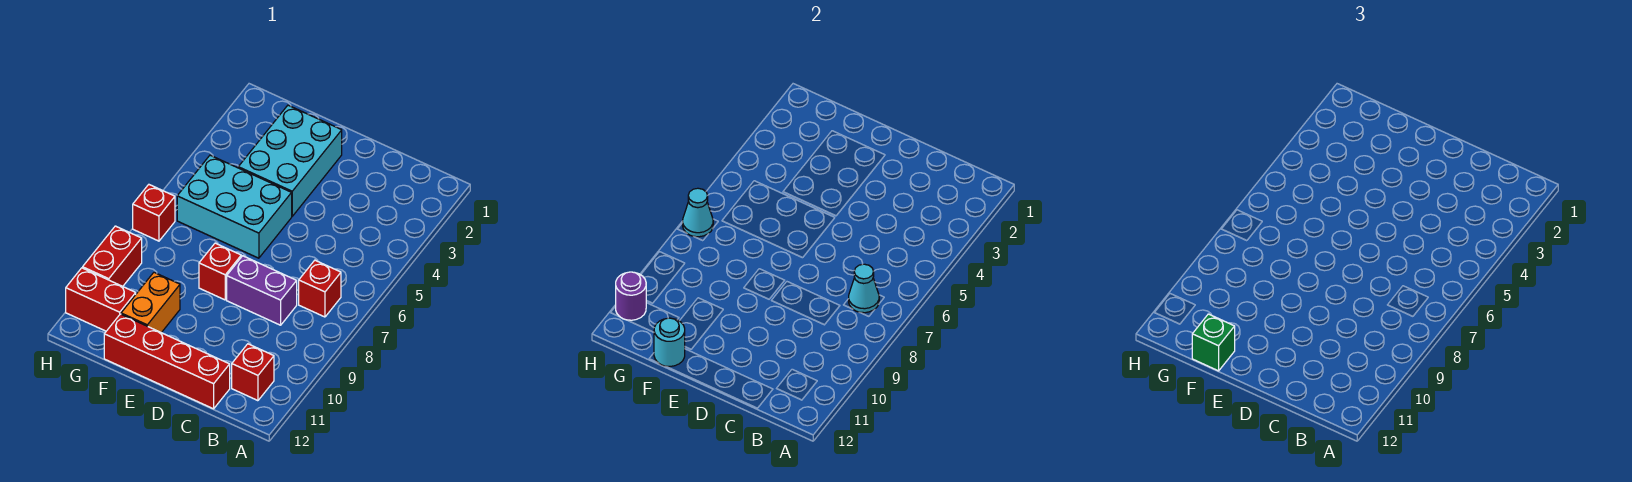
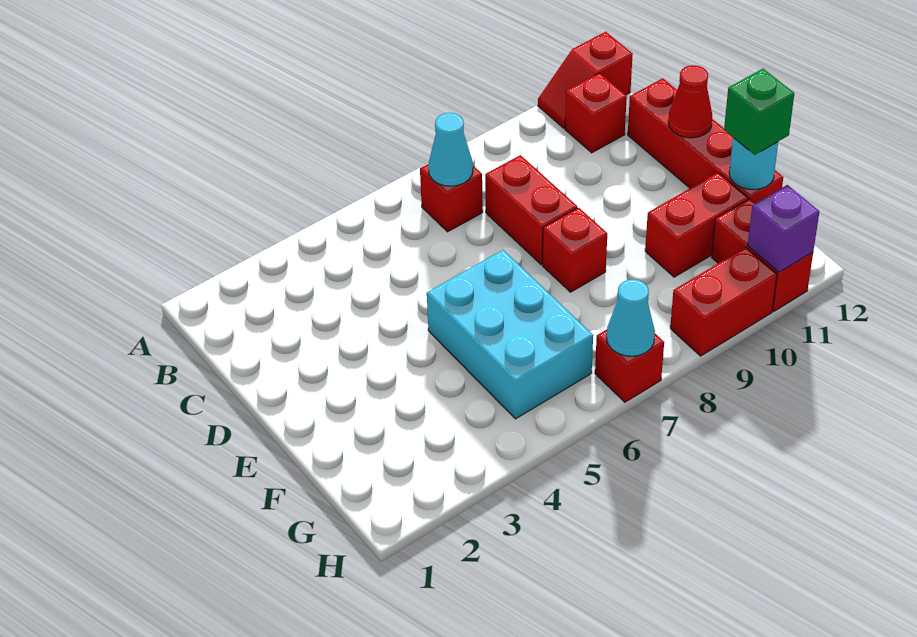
none -> red slope A11:A12 level 1 top 12
purple brick C8:D8 level 1 -> red brick C8:D8 level 1
none -> red cone D12 level 2
cyan brick E2:F4 level 1 -> none
orange brick F10:F11 level 1 -> red brick F10:F11 level 1
purple round brick H11 level 2 -> purple brick H11 level 2

